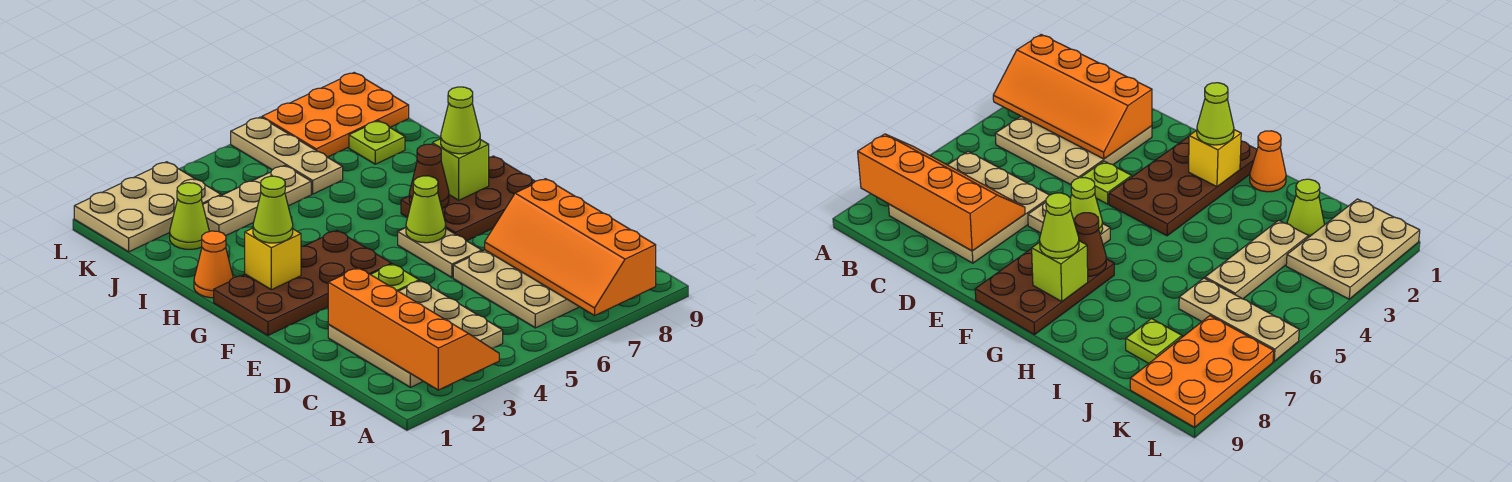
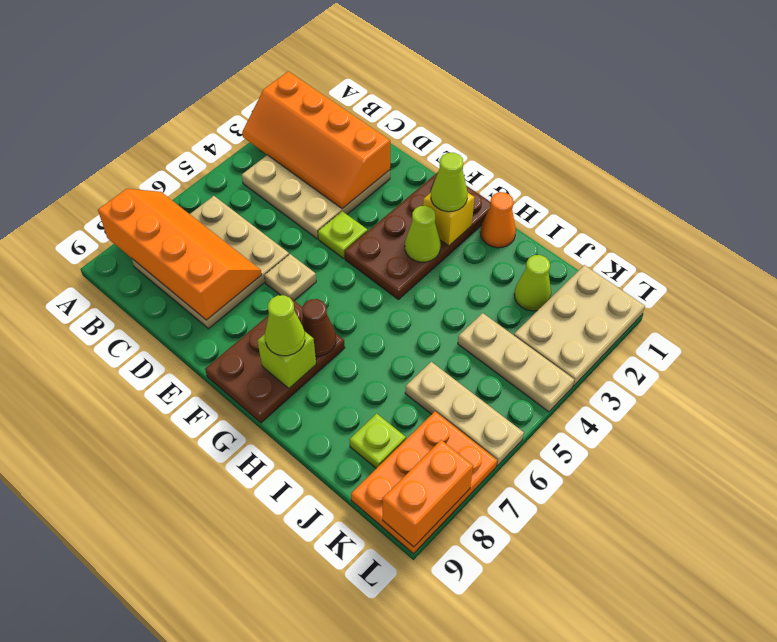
tan plate E6:F6 level 1 -> tan plate E6 level 1
lime cone F6 level 2 -> lime cone G3 level 2
tan plate J3:J5 level 1 -> tan plate J4:L4 level 1
none -> orange brick L8:L9 level 2

